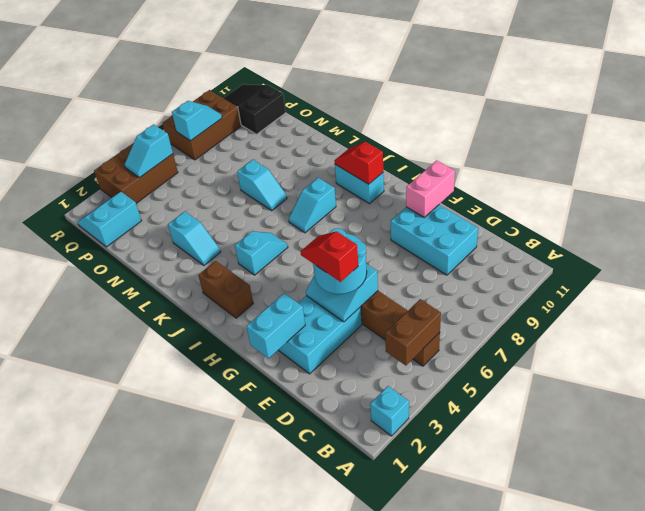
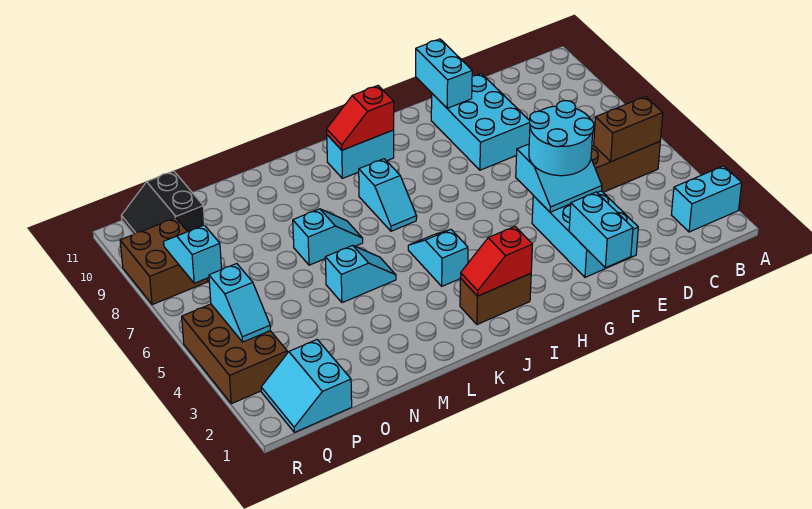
cyan brick A2 level 1 -> cyan brick A2:B2 level 1
brown brick B4:B5 level 2 -> brown brick B5:C5 level 2
cyan brick D9:F10 level 1 -> cyan brick E8:F10 level 1
red slope E4:F4 level 4 top E -> red slope I2:J2 level 2 top I
pink brick F10:F11 level 2 -> cyan brick F10:F11 level 2
cyan slope L3:M3 level 1 top M -> cyan slope L5:M5 level 1 top M
black slope P10:R11 level 1 top P -> black slope P10:Q11 level 1 top P
brown brick Q7:R9 level 1 -> brown brick Q8:R9 level 1

